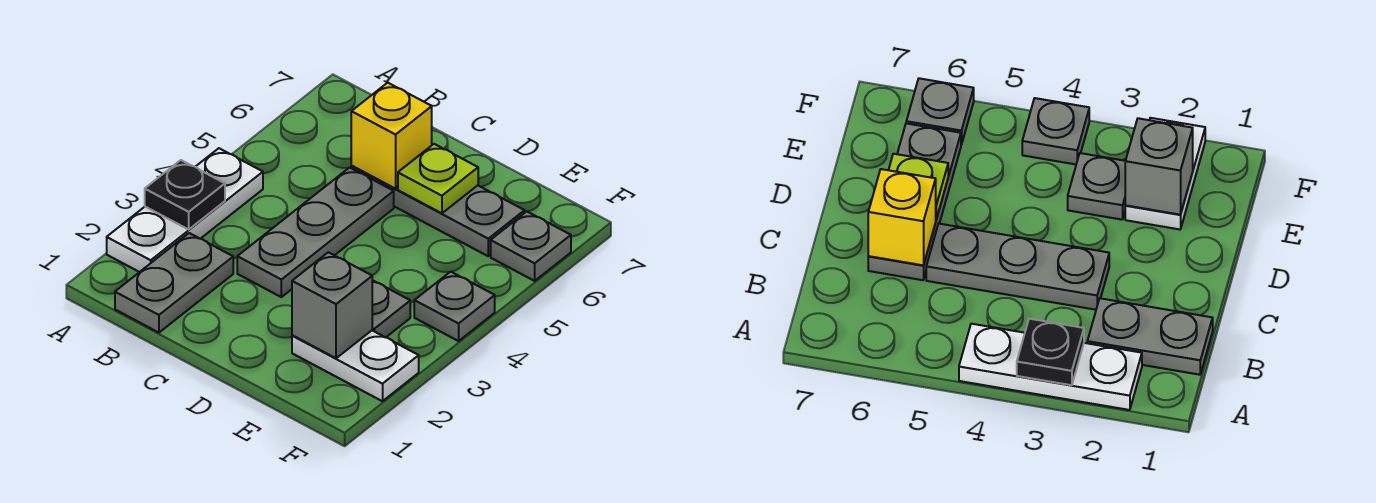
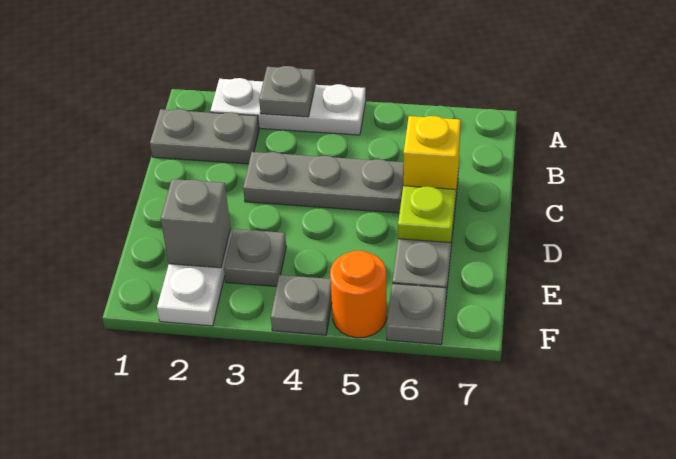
black plate A3 level 2 -> grey plate A3 level 2
none -> orange round brick F5 level 1

